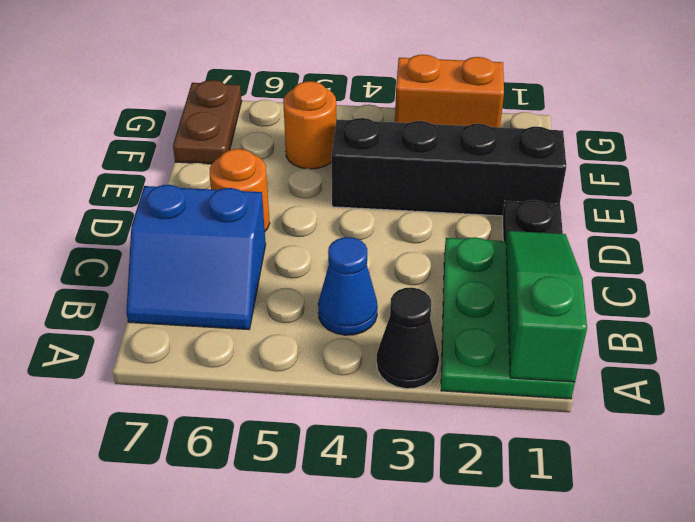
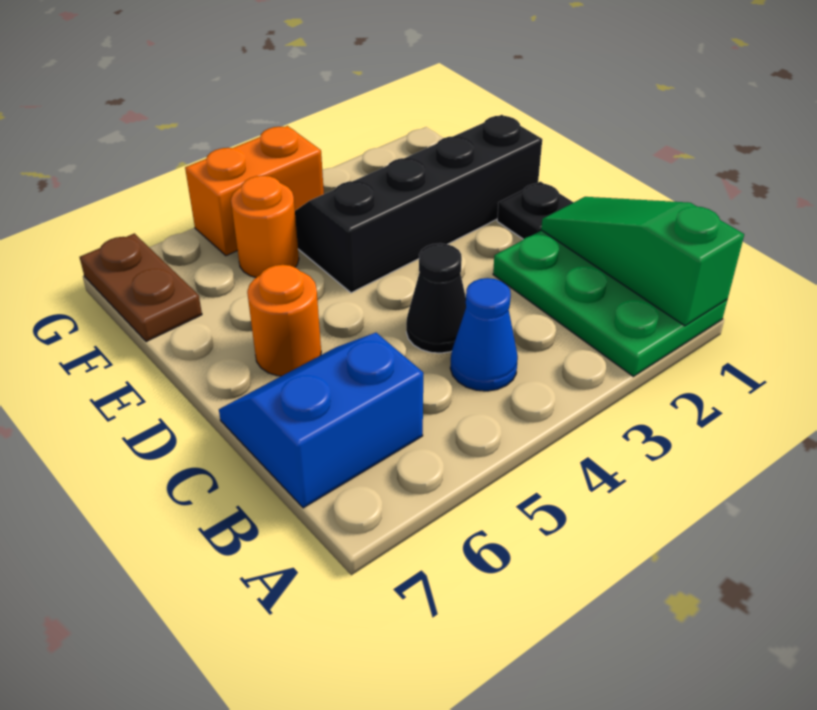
black cone A3 level 1 -> black cone C4 level 1
blue slope B6:C7 level 1 top C -> blue slope B6:C7 level 1 top B
orange brick G2:G3 level 1 -> orange brick G4:G5 level 1

